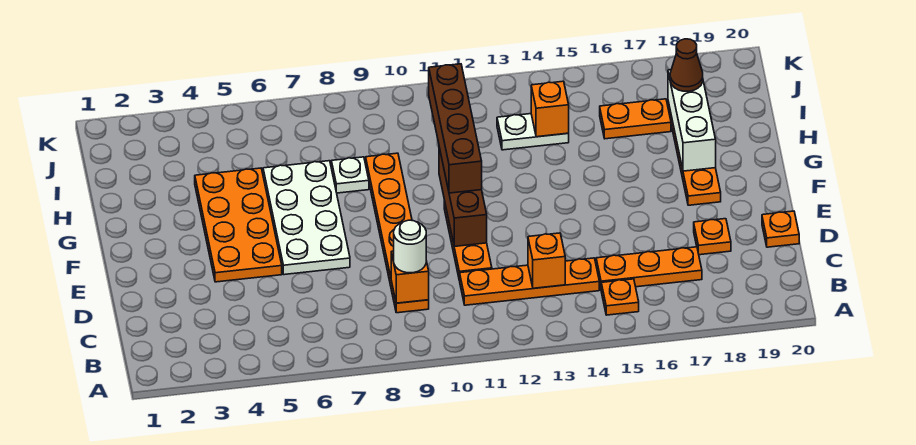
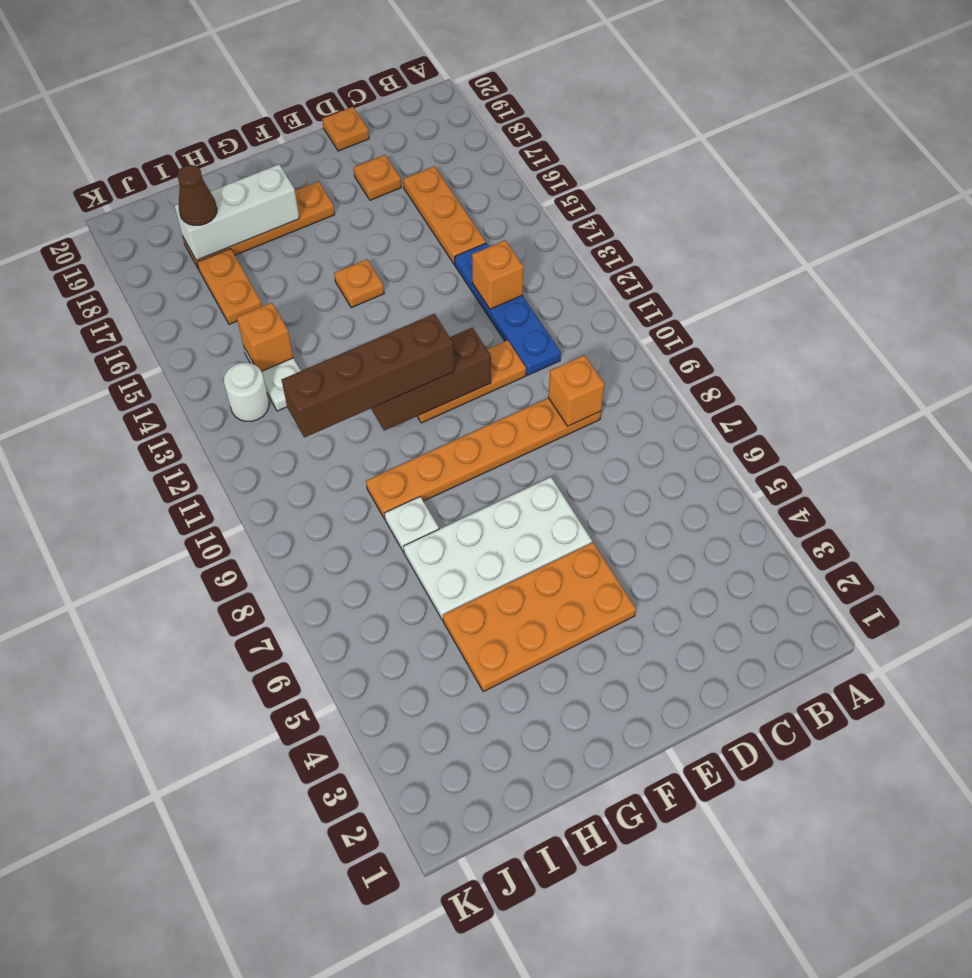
orange plate B15 level 1 -> orange plate F15 level 1
white round brick C9 level 3 -> white round brick J13 level 1
orange plate C11:C14 level 1 -> blue plate C11:C14 level 1

